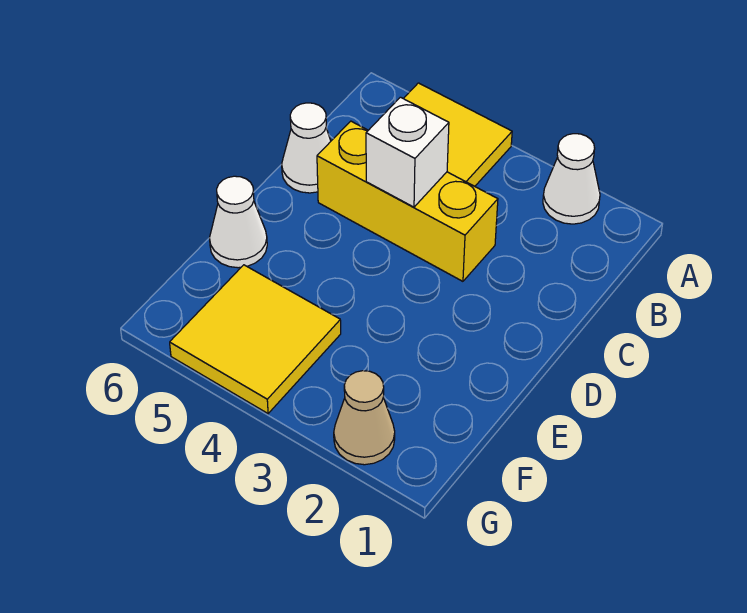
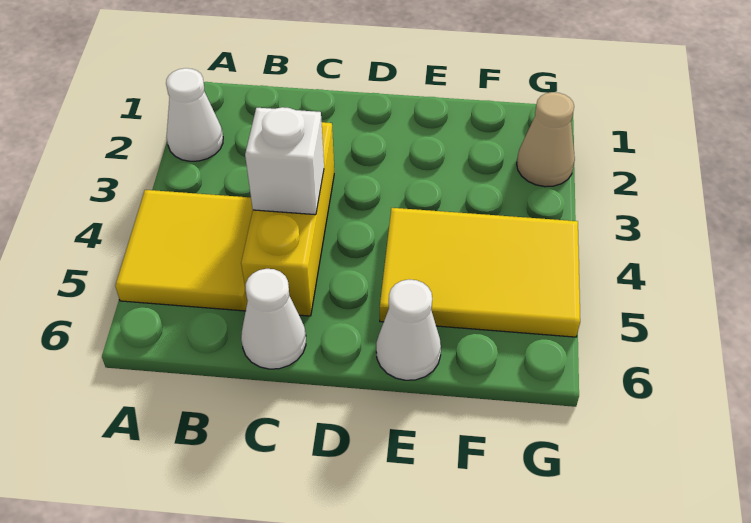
yellow tile F4:G5 level 1 -> yellow tile E4:G5 level 1

